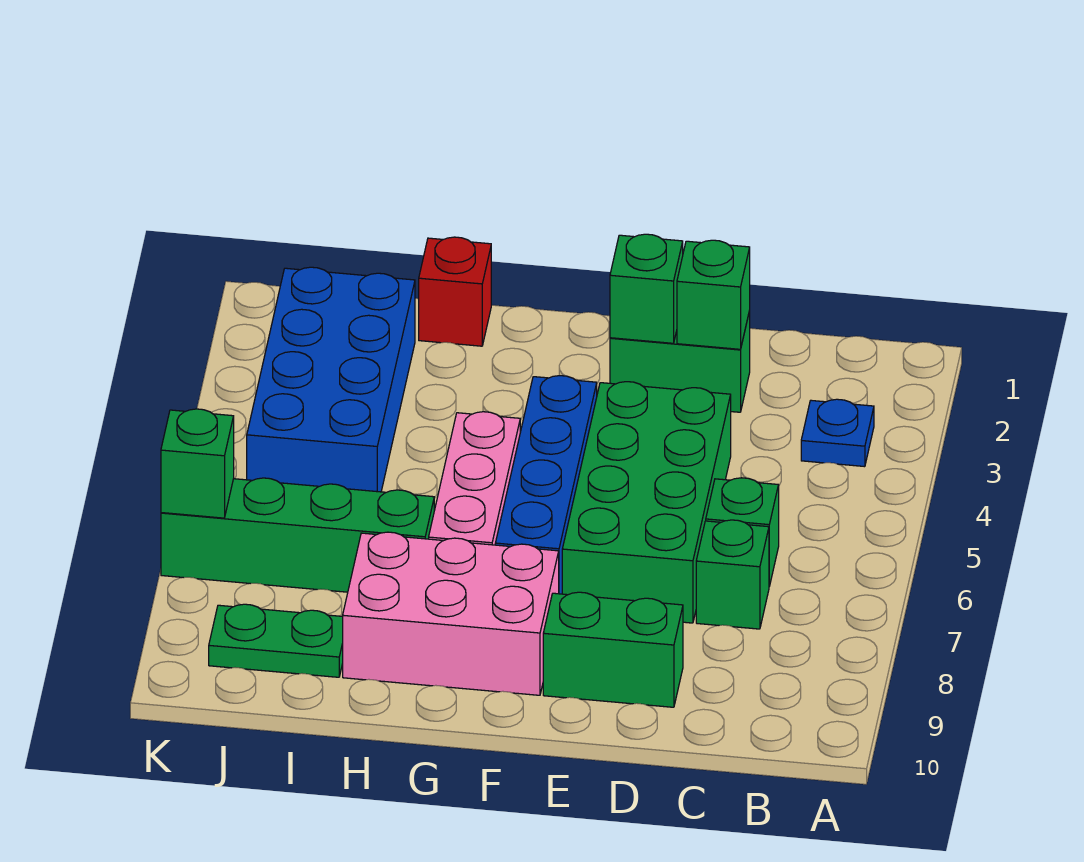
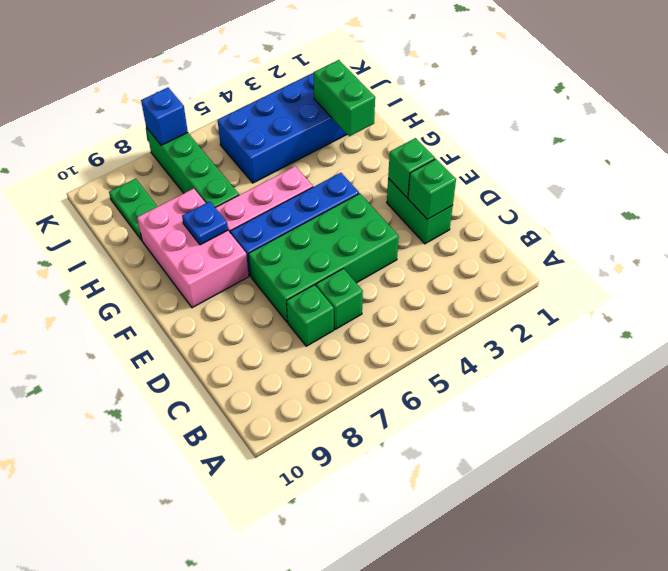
blue plate B3 level 1 -> blue plate G8 level 2
green brick D9:E9 level 1 -> green brick H2:I2 level 2
red brick H1 level 1 -> none
green brick K7 level 2 -> blue brick K7 level 2

